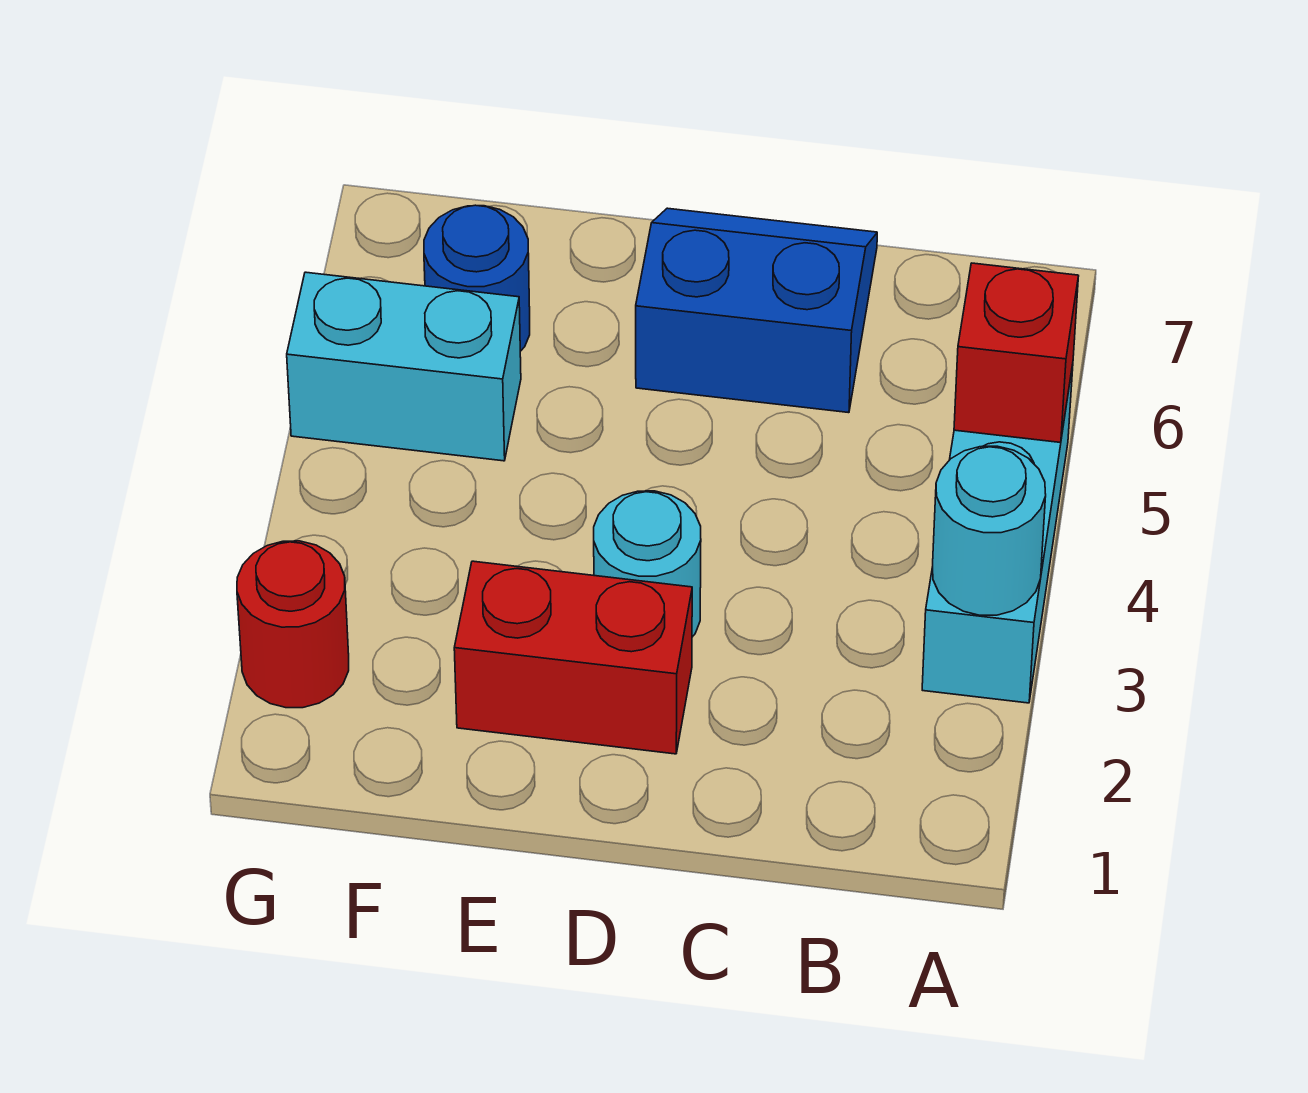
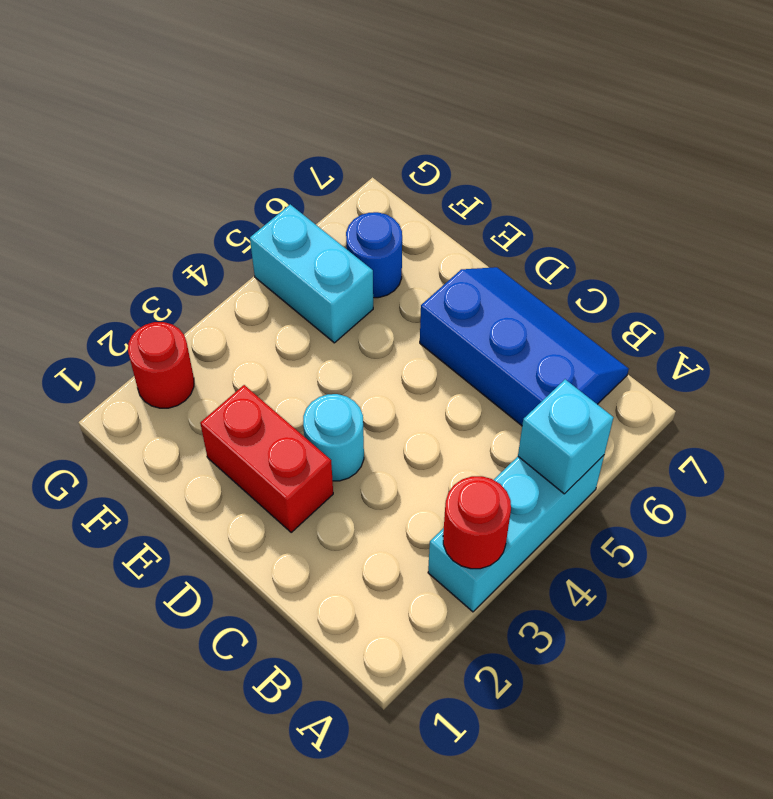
cyan round brick A3 level 2 -> red round brick A3 level 2
red brick A5 level 2 -> cyan brick A5 level 2
blue slope C6:D7 level 1 top 6 -> blue slope B6:D7 level 1 top 6

